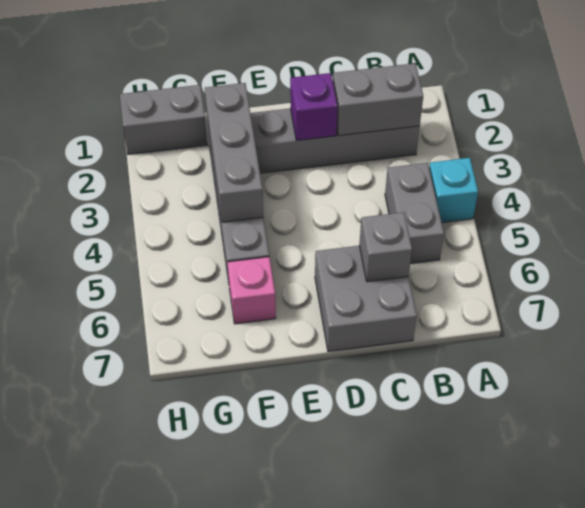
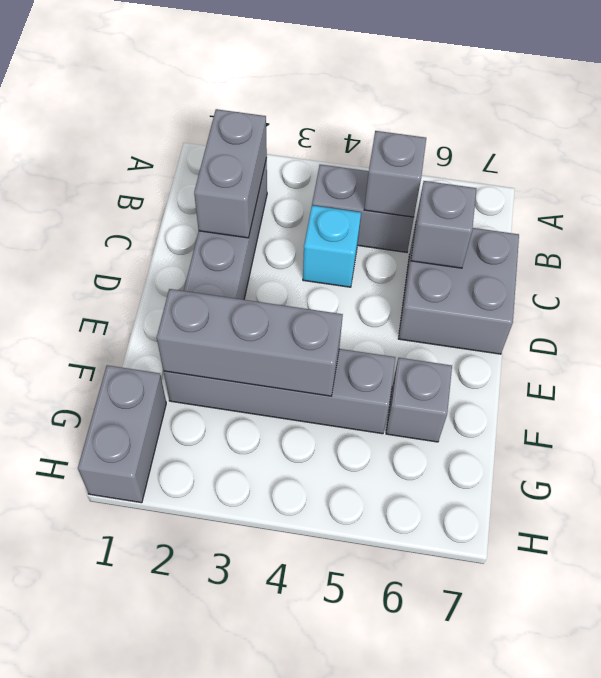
cyan brick A4 level 1 -> cyan brick C4 level 1
none -> grey brick B5 level 2
purple brick D2 level 2 -> none
pink brick F6 level 1 -> grey brick F6 level 1

